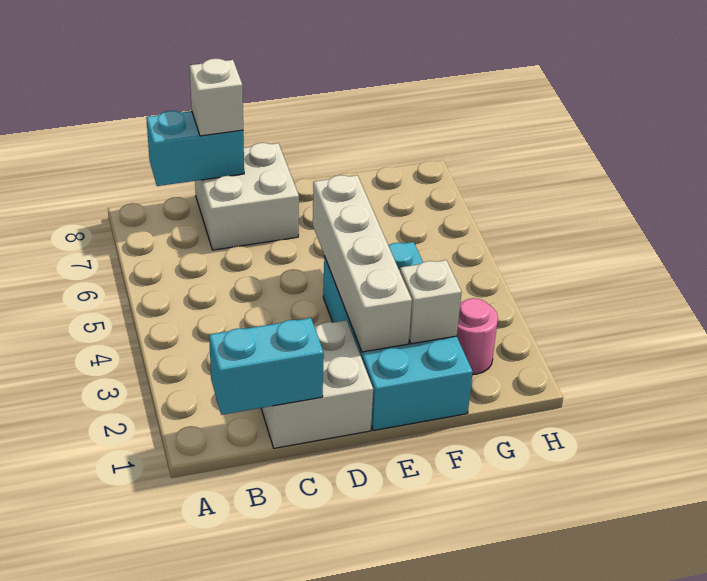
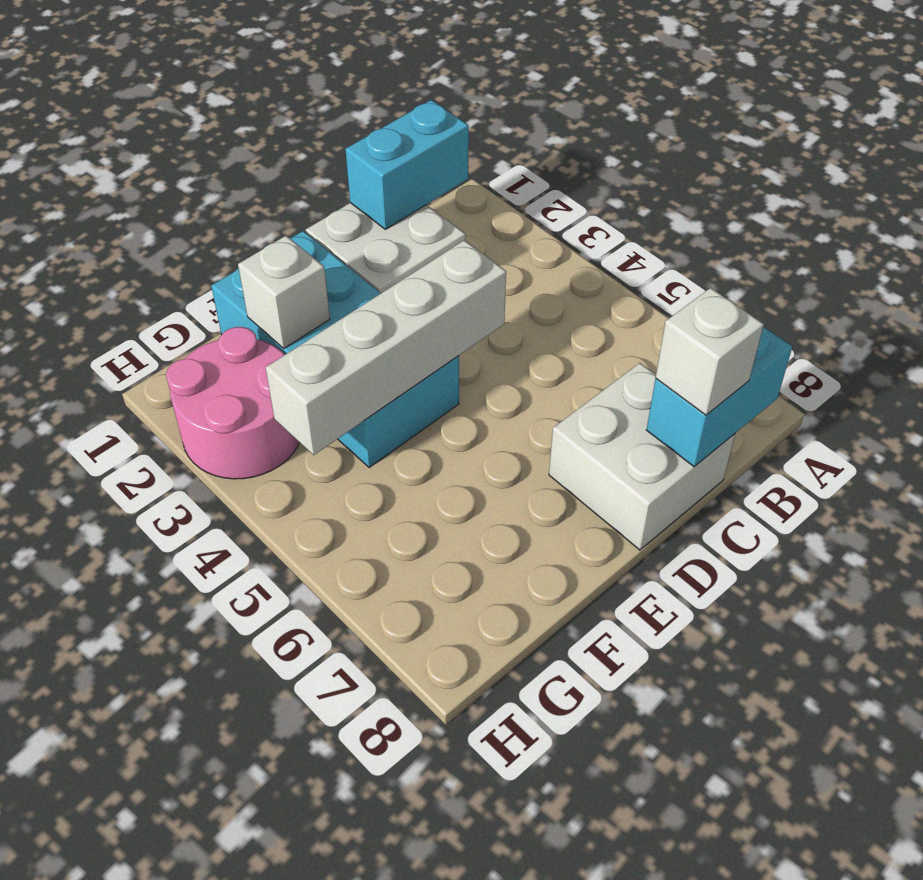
white brick E2:E5 level 2 -> white brick D4:G4 level 2
pink round brick G2 level 1 -> pink round brick G2:H3 level 1

